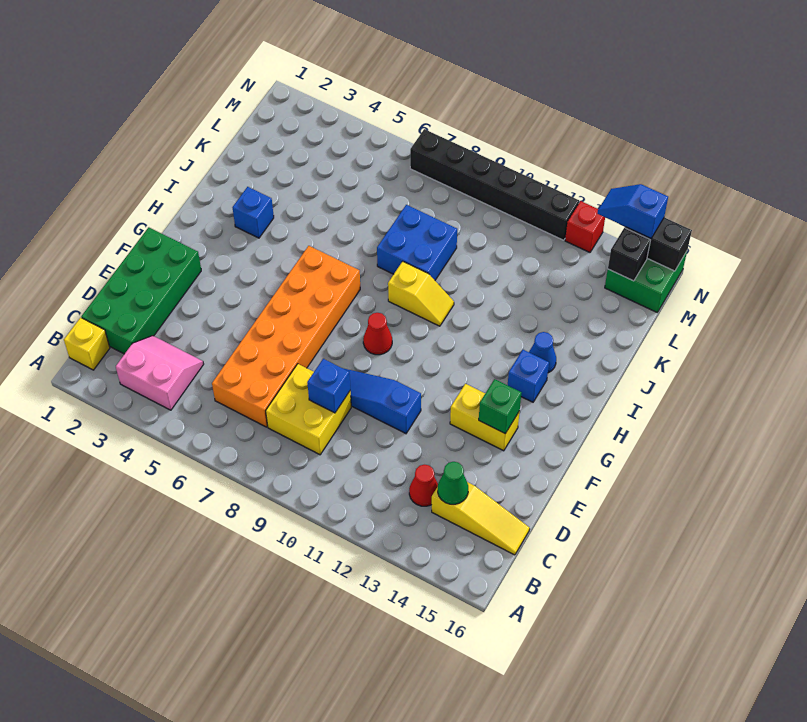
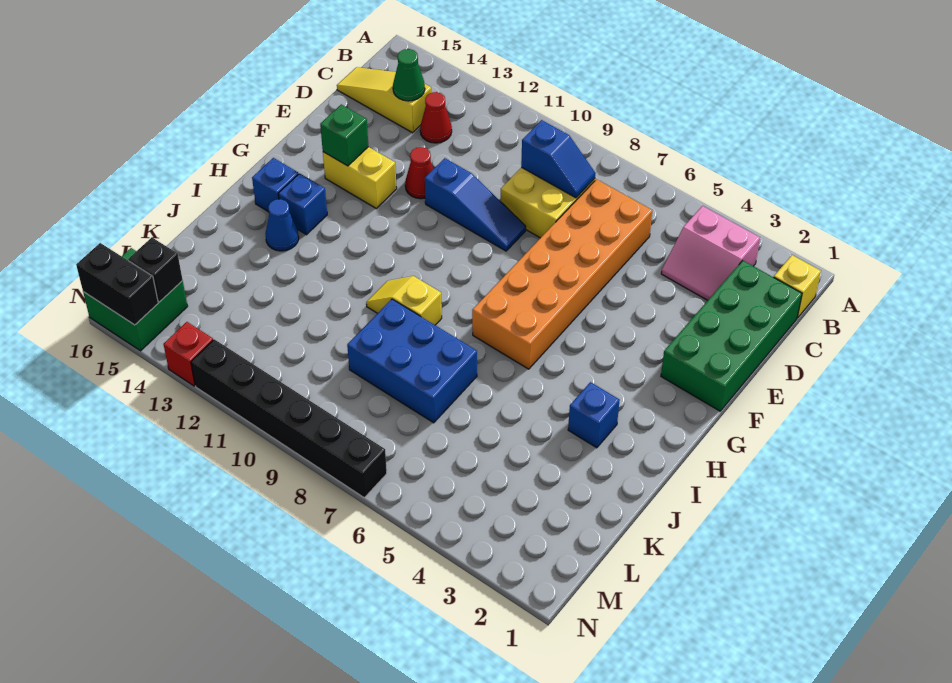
blue brick D9 level 2 -> blue brick H15 level 1
red cone G9 level 1 -> red cone E12 level 1
blue brick J8:K9 level 1 -> blue brick J7:K9 level 1
blue slope N14:N15 level 3 top 15 -> blue slope C8:C9 level 2 top 9

